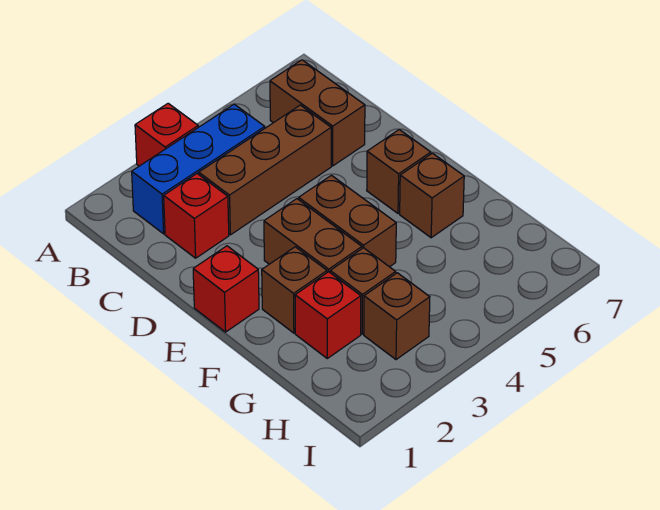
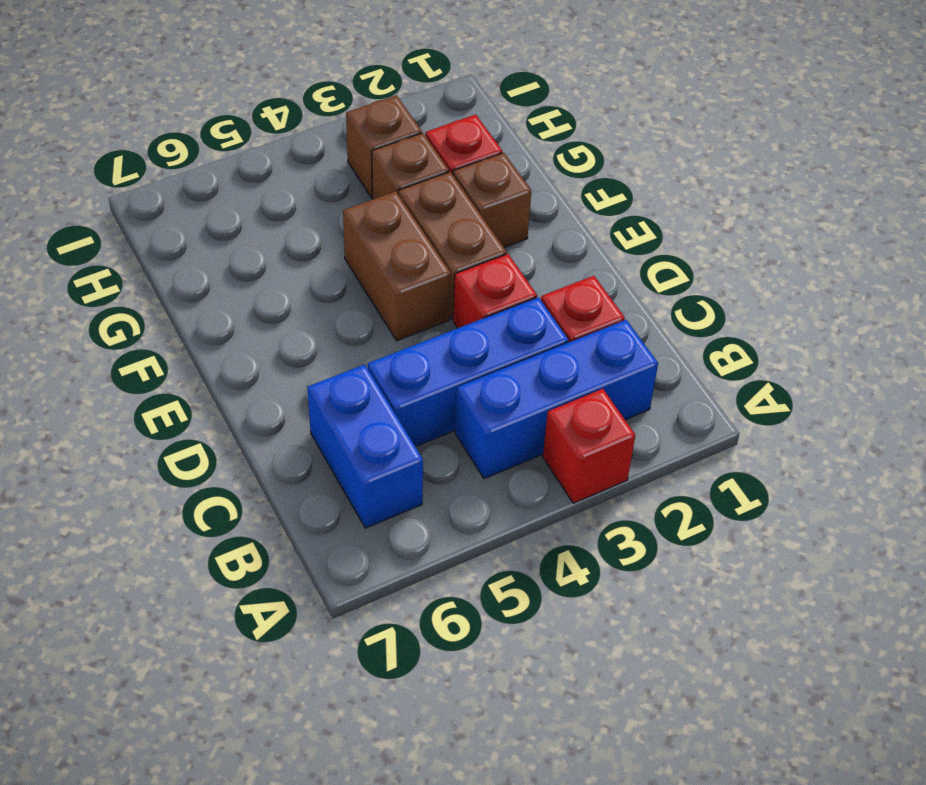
brown brick B6:C6 level 1 -> blue brick B6:C6 level 1
brown brick C3:C5 level 1 -> blue brick C3:C5 level 1
red brick E1 level 1 -> red brick D3 level 1
brown brick E6 level 1 -> none
brown brick F6 level 1 -> none

